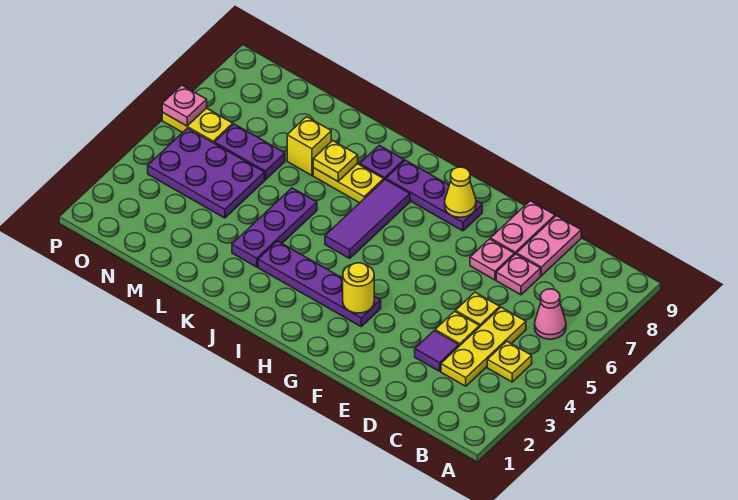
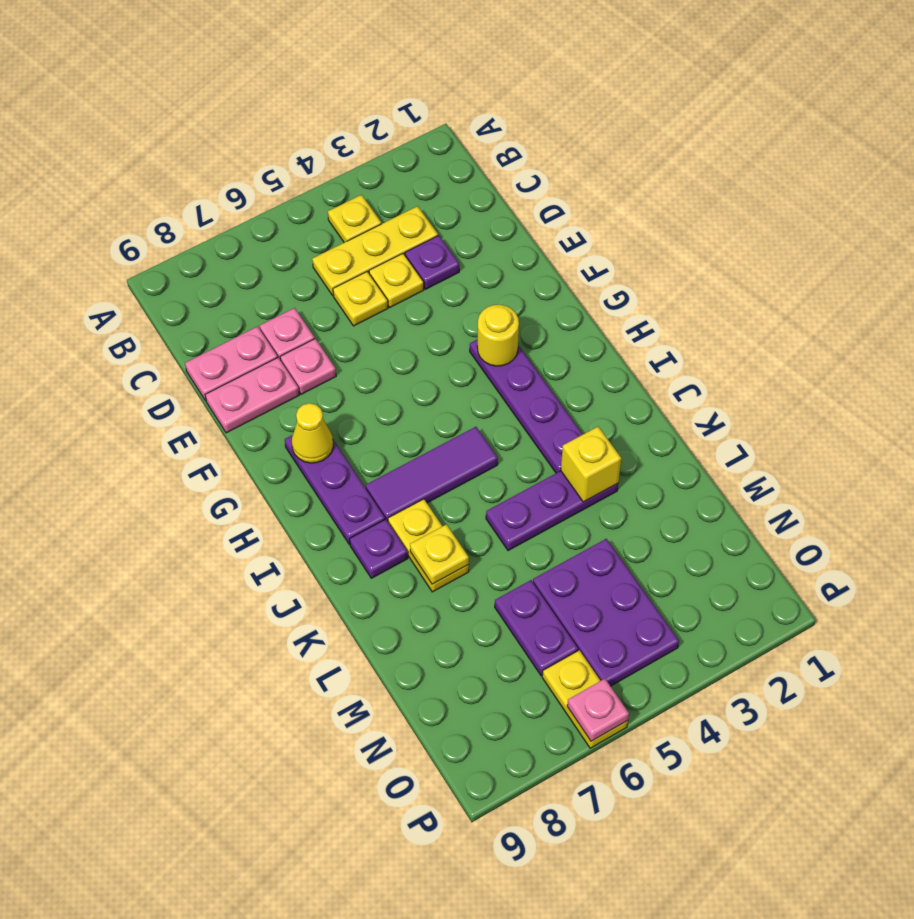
pink cone B6 level 1 -> none
purple tile D3 level 1 -> purple plate D3 level 1
yellow brick L7 level 1 -> yellow brick K3 level 2

